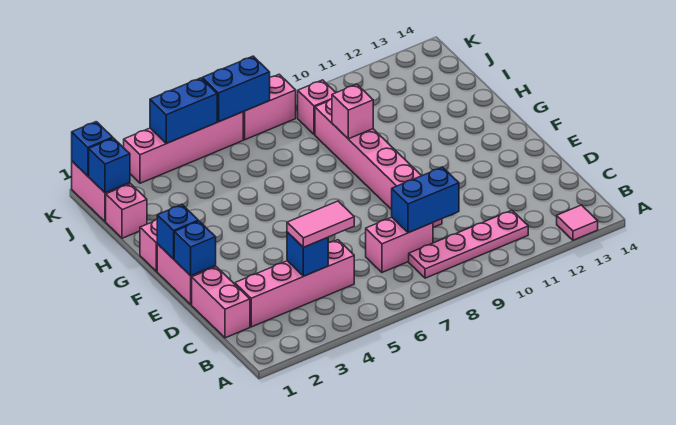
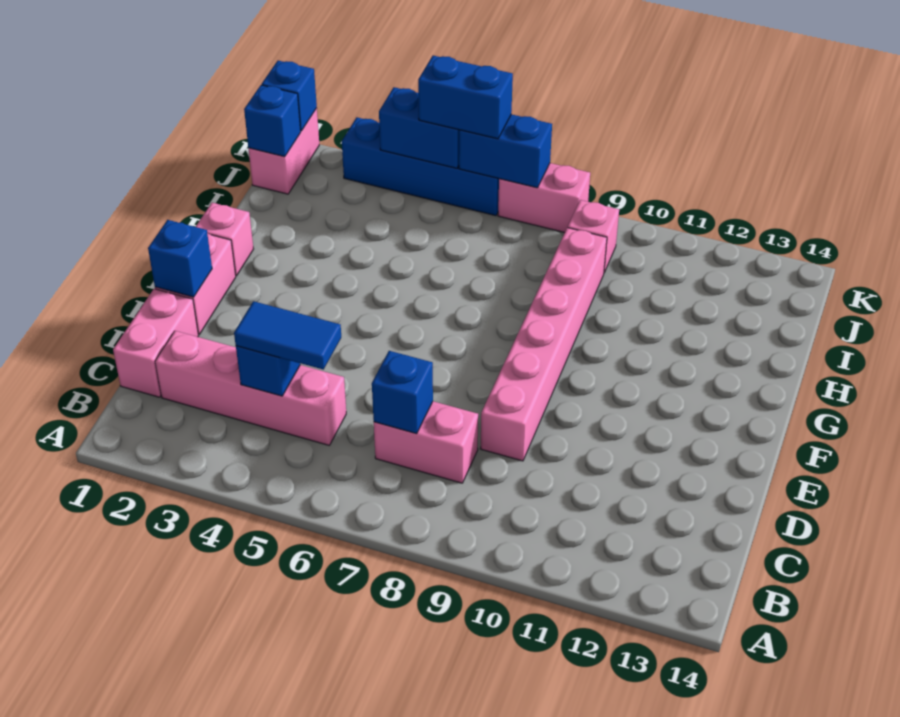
pink tile A13 level 1 -> none
pink plate B8:B11 level 1 -> none
pink tile C4:C5 level 3 -> blue tile C4:C5 level 3
blue brick C8:C9 level 2 -> blue brick K5:K6 level 3
blue brick F1 level 2 -> blue brick C7 level 2
pink brick H9 level 2 -> none
pink brick I1 level 1 -> none
pink brick K3:K6 level 1 -> blue brick K3:K6 level 1

